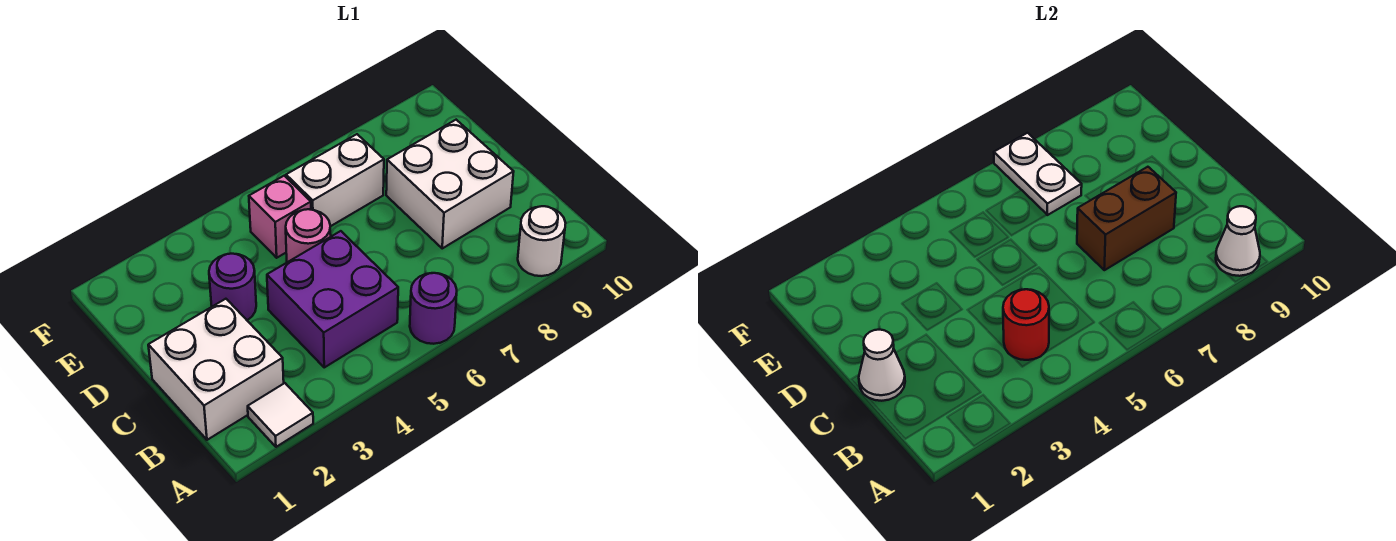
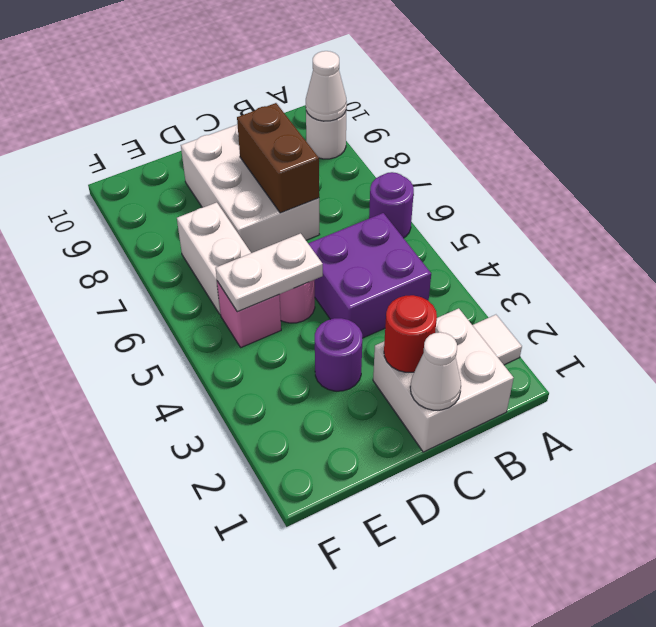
red round brick B4 level 2 -> red round brick C2 level 2
white brick C8:D9 level 1 -> white brick C7:D9 level 1
white plate E7:F7 level 2 -> white plate D5:E5 level 2

